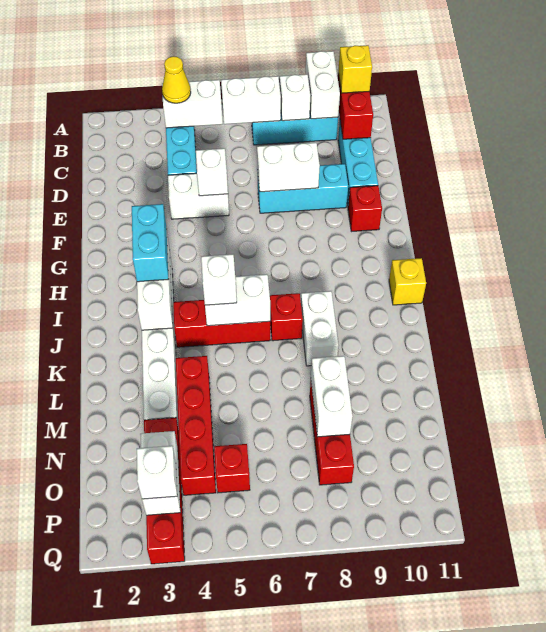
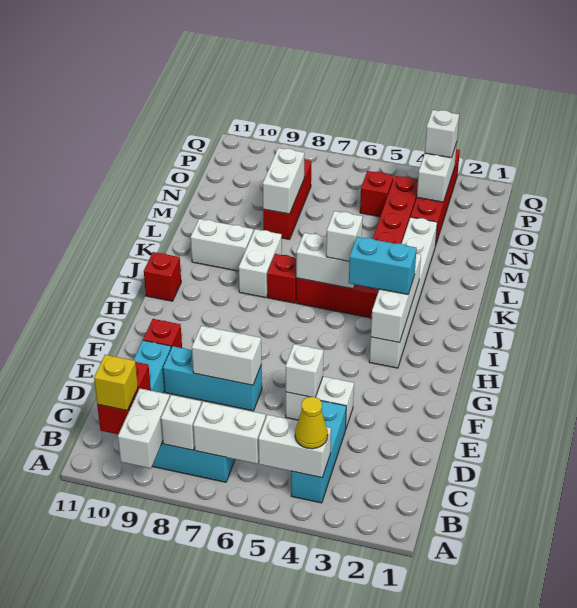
cyan brick H3:I3 level 3 -> cyan brick I3:I4 level 3
yellow brick I11 level 1 -> red brick I11 level 1
none -> white brick K9:K10 level 1

